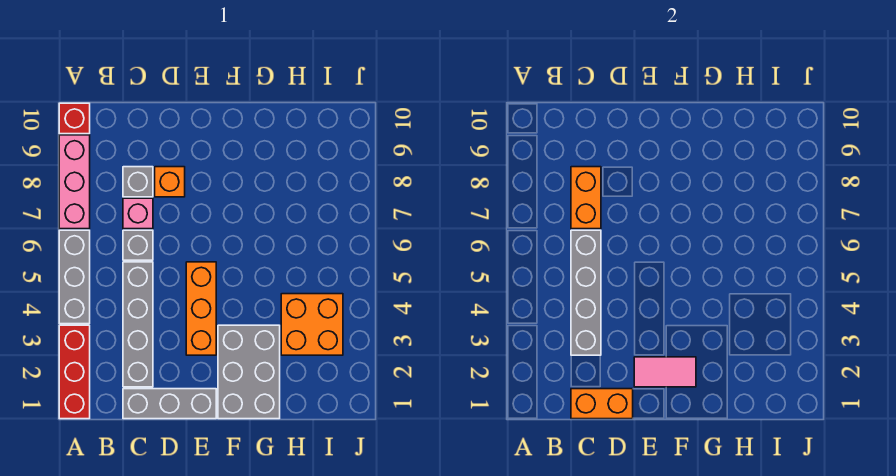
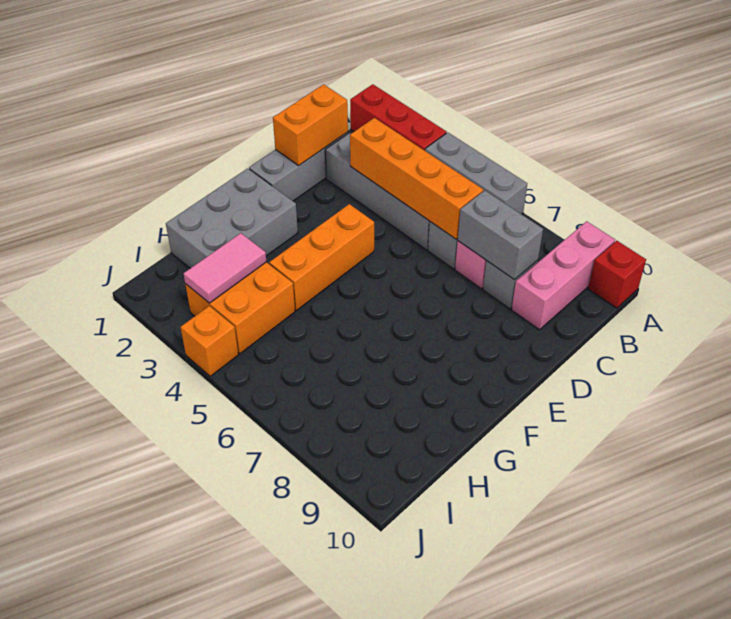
pink brick A7:A9 level 1 -> pink brick A9:C9 level 1
grey brick C3:C6 level 2 -> orange brick C3:C6 level 2
orange brick C7:C8 level 2 -> grey brick C7:C8 level 2
orange brick D8 level 1 -> orange brick J4 level 1
pink tile E2:F2 level 2 -> pink tile H3:I3 level 2
orange brick E3:E5 level 1 -> orange brick E4:G4 level 1
grey brick F1:G3 level 1 -> grey brick F1:H2 level 1

